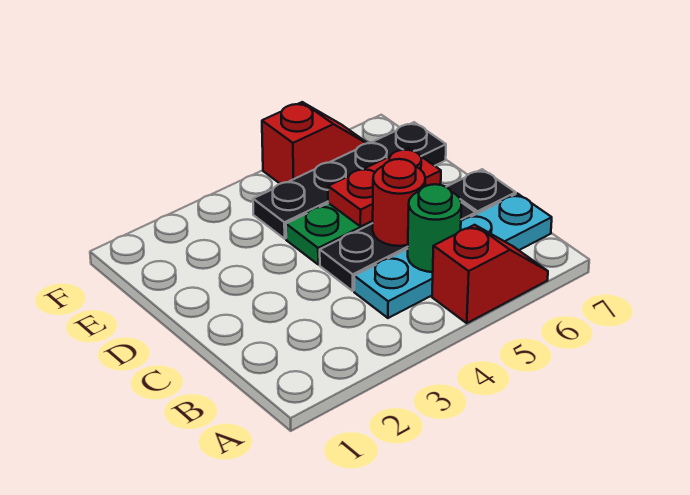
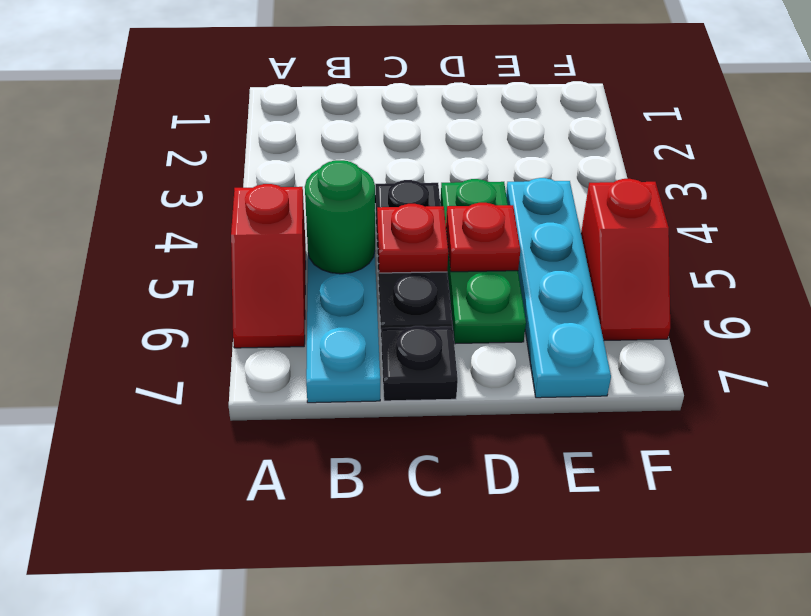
red round brick C5 level 2 -> red plate C5 level 2
red plate D5:D6 level 2 -> red plate D5 level 2
black plate E4:E7 level 1 -> cyan plate E4:E7 level 1

